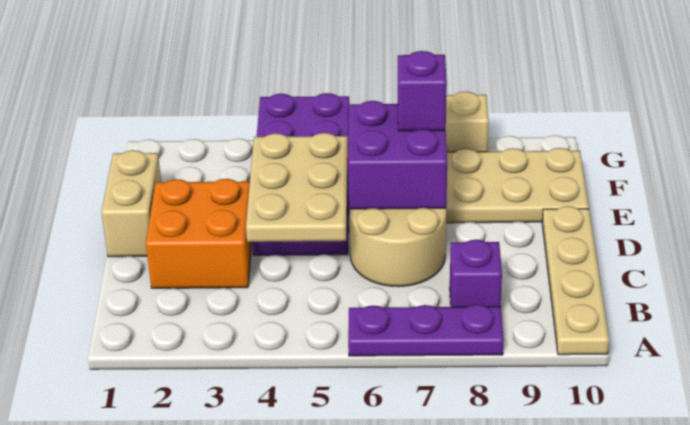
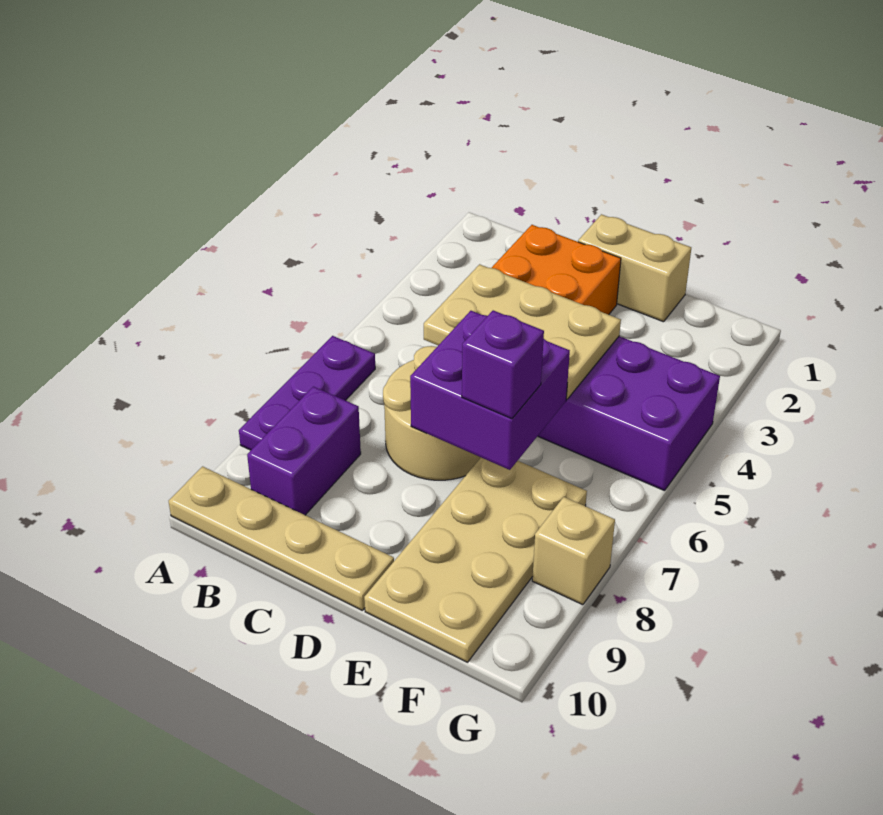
purple brick B8 level 1 -> purple brick B8:B9 level 1

